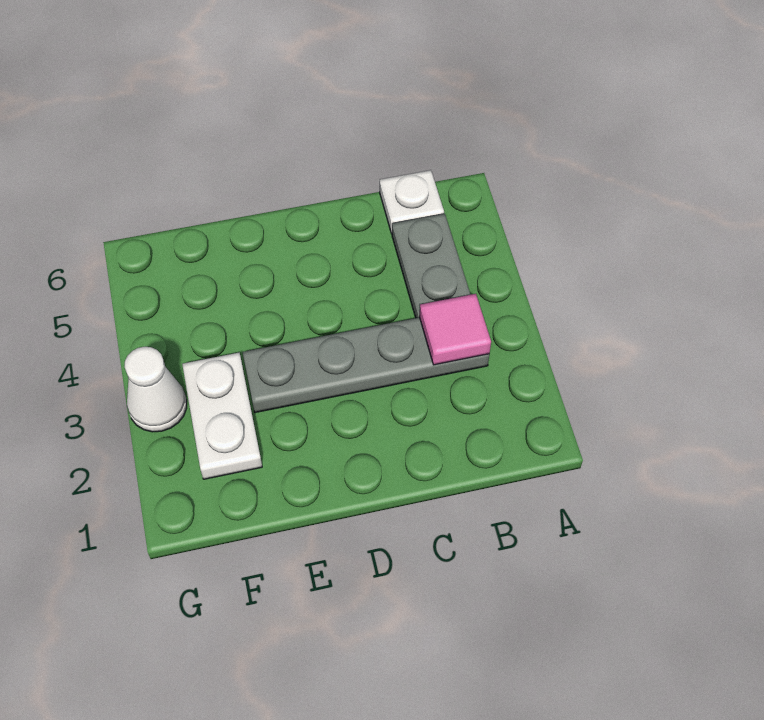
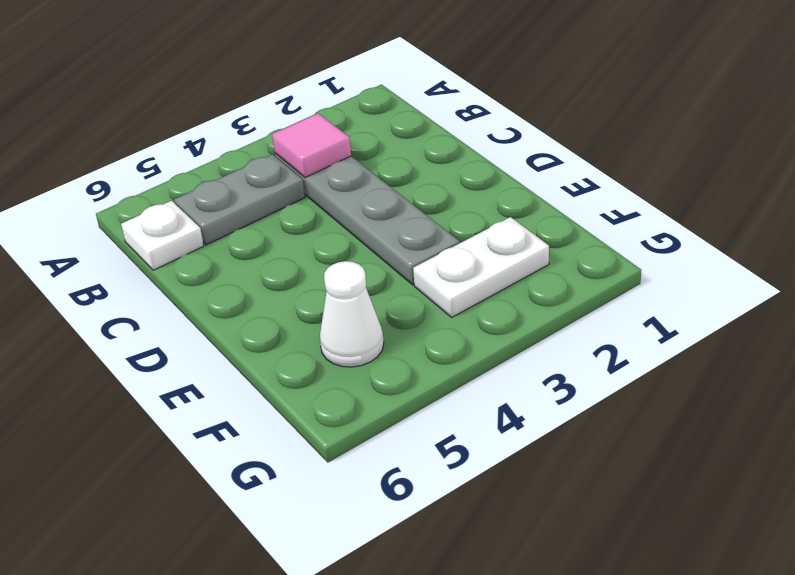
white cone G3 level 1 -> white cone F5 level 1

